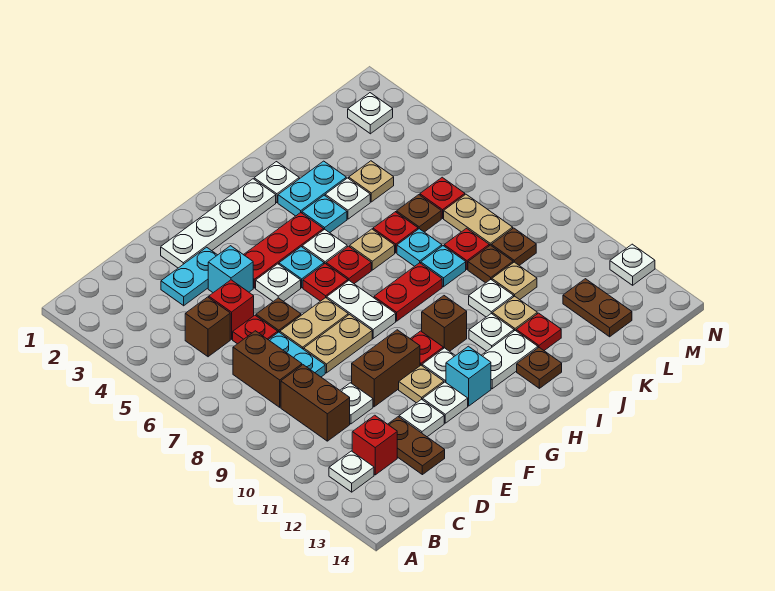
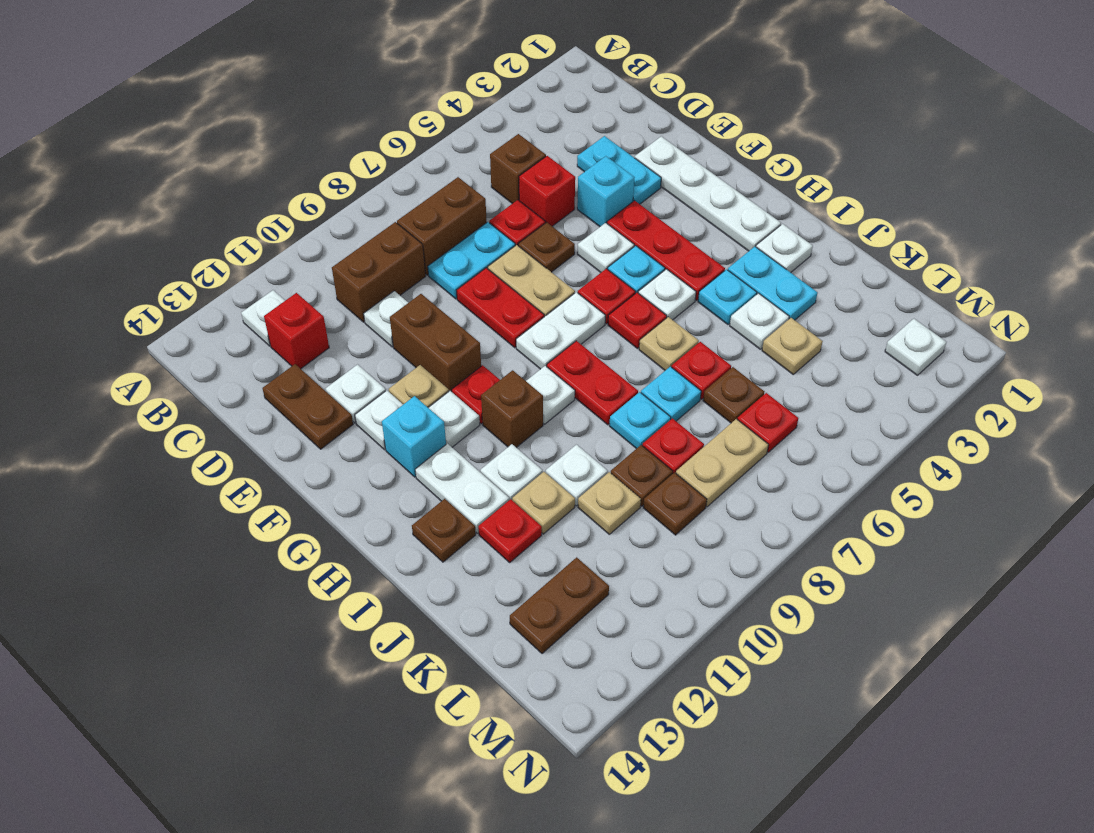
brown plate D12:D13 level 1 -> brown plate D13:E13 level 1
tan plate E8:F8 level 1 -> red plate E8:F8 level 1
white plate N12 level 1 -> white plate H9 level 1

